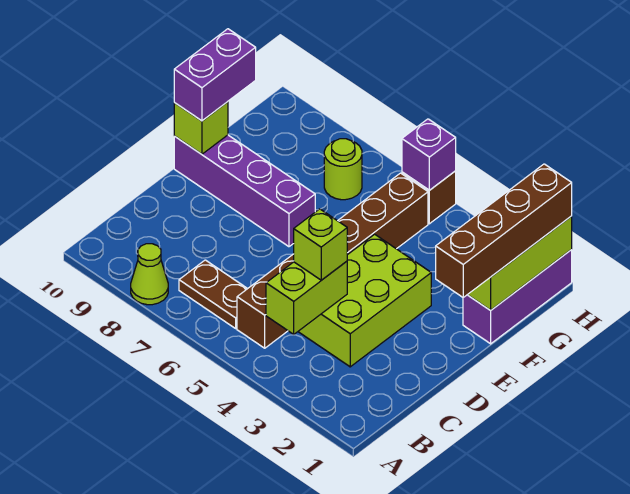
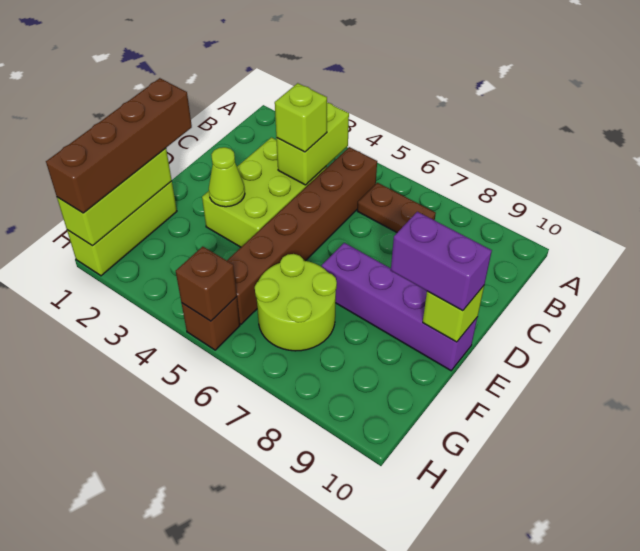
lime cone A8 level 1 -> lime cone E3 level 2
purple brick E10:F10 level 3 -> purple brick E9:E10 level 3
purple brick F1:H1 level 1 -> lime brick F1:H1 level 1
lime round brick G7 level 1 -> lime round brick F6:G7 level 1
purple brick H5 level 2 -> brown brick H5 level 2

